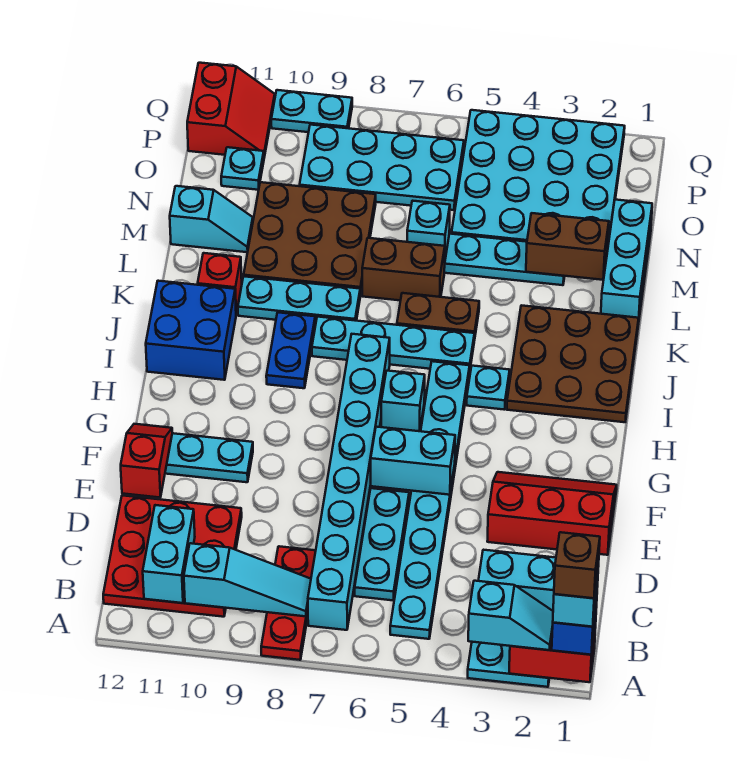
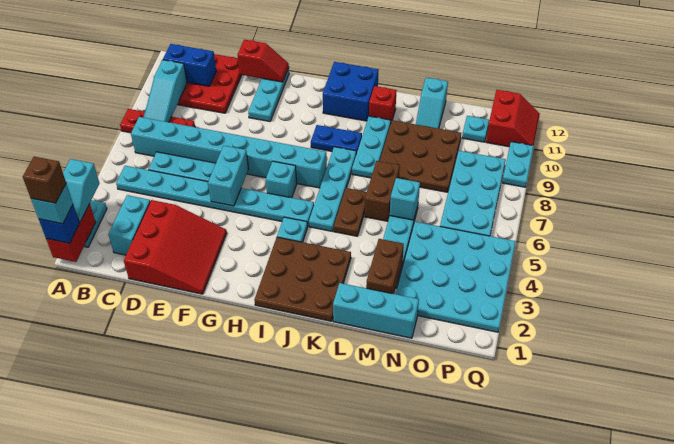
cyan brick B11:C11 level 2 -> blue brick B11:C11 level 2
red slope E1:F3 level 1 top E -> red slope D1:F3 level 1 top D
red slope P11:Q12 level 1 top 12 -> red slope P11:Q12 level 1 top P

